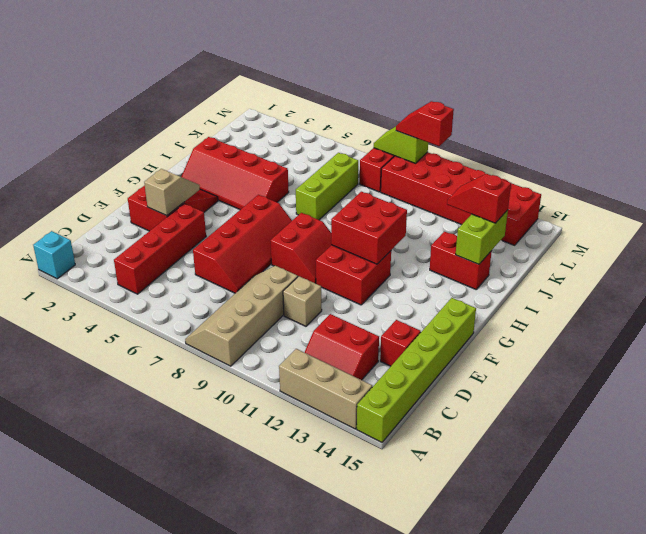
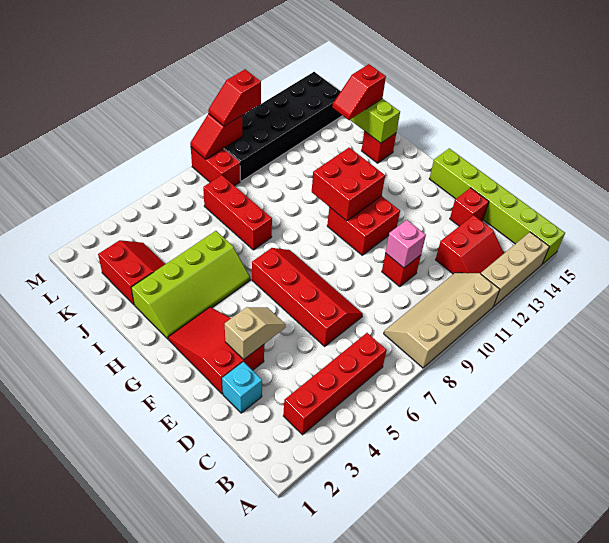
cyan brick A1 level 1 -> cyan brick D2 level 1
tan slope A8:D9 level 1 top 9 -> tan slope A8:B11 level 1 top A
red brick B4:E4 level 1 -> red brick B3:B6 level 1
tan brick D10 level 1 -> red brick D10 level 1
none -> pink brick D10 level 2
tan slope E3:F3 level 2 top E -> tan slope E3:E4 level 2 top 3
red slope F8:G9 level 1 top 8 -> red slope J2:K3 level 1 top 2
red slope H2:I5 level 1 top I -> lime slope H2:I5 level 1 top I
lime brick I7:K7 level 1 -> red brick I7:K7 level 1
red brick I13:I14 level 1 -> red brick I14 level 1
red brick L9:M14 level 1 -> black brick L9:M14 level 1
lime slope M8:M9 level 2 top 9 -> red slope M8:M9 level 2 top 9

